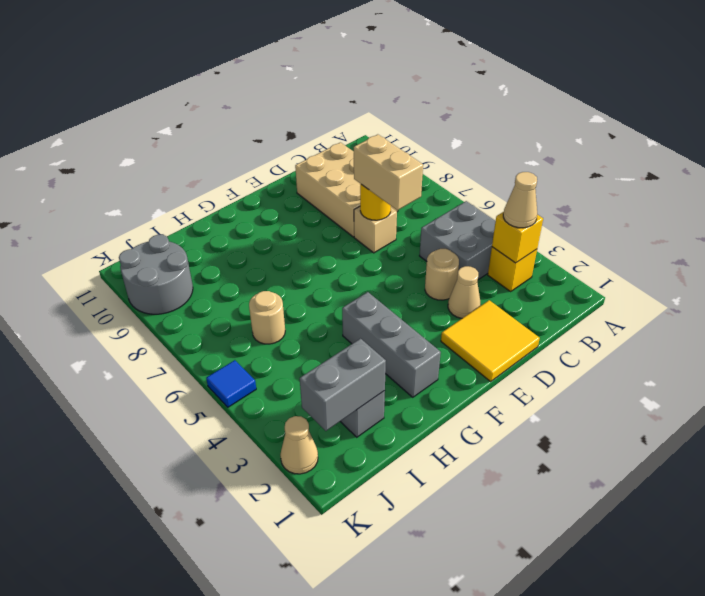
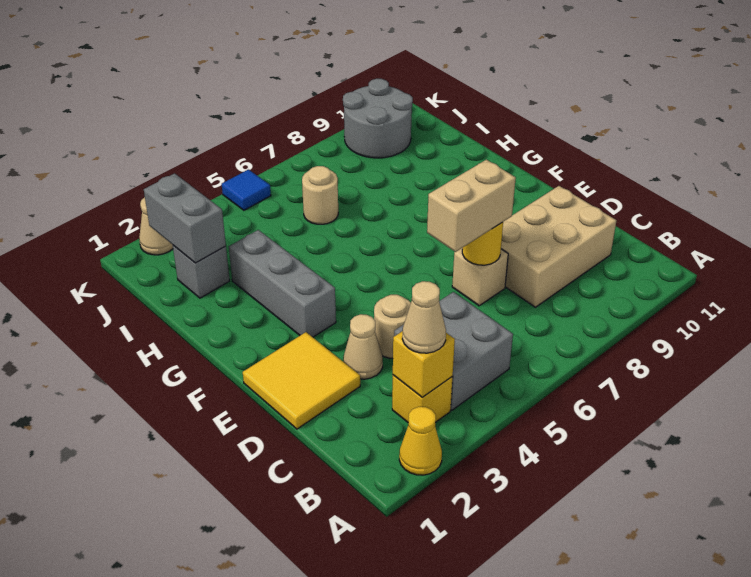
none -> yellow cone A2 level 1
grey brick G2:G4 level 1 -> grey brick F3:H3 level 1

